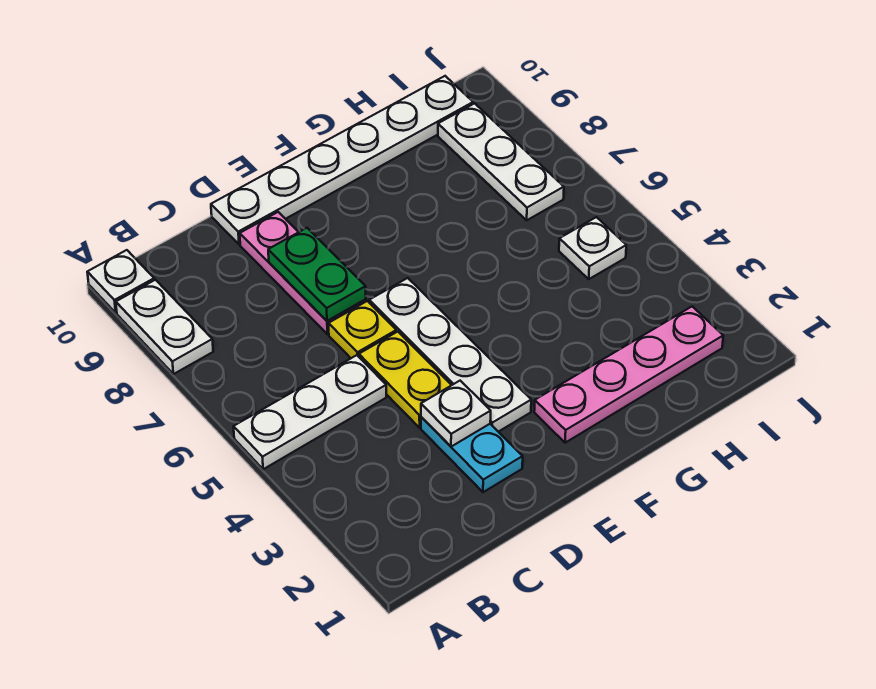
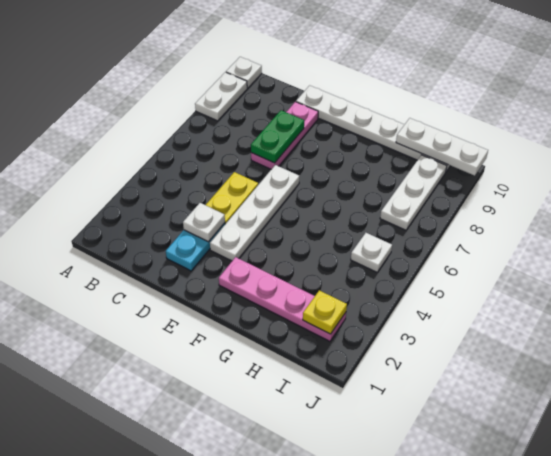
white plate A5:C5 level 1 -> white plate H10:J10 level 2
yellow plate D6 level 1 -> yellow plate I2 level 2

